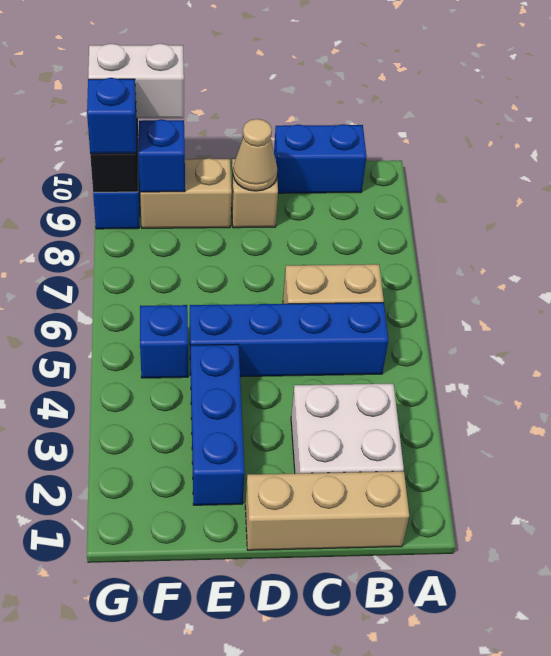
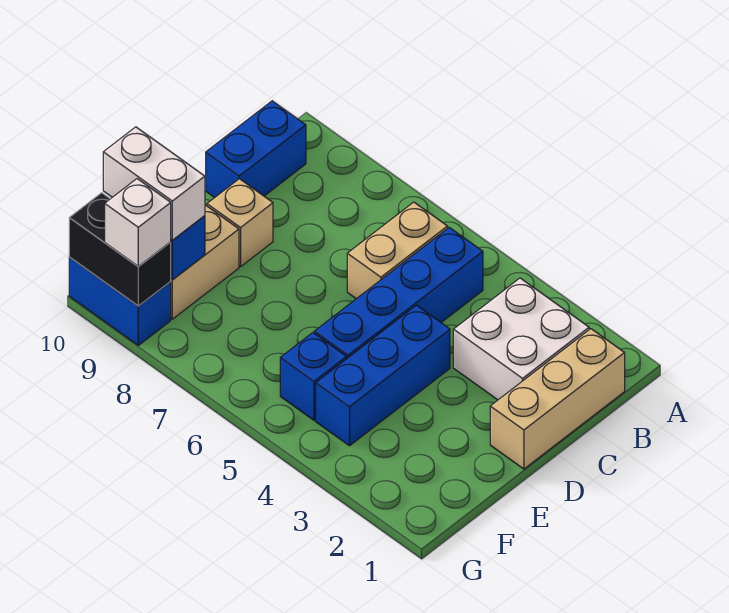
tan cone D9 level 2 -> none
blue brick E2:E4 level 1 -> blue brick D4:F4 level 1
white brick F10:G10 level 3 -> white brick F9:F10 level 3
blue brick G9 level 3 -> white brick G9 level 3

